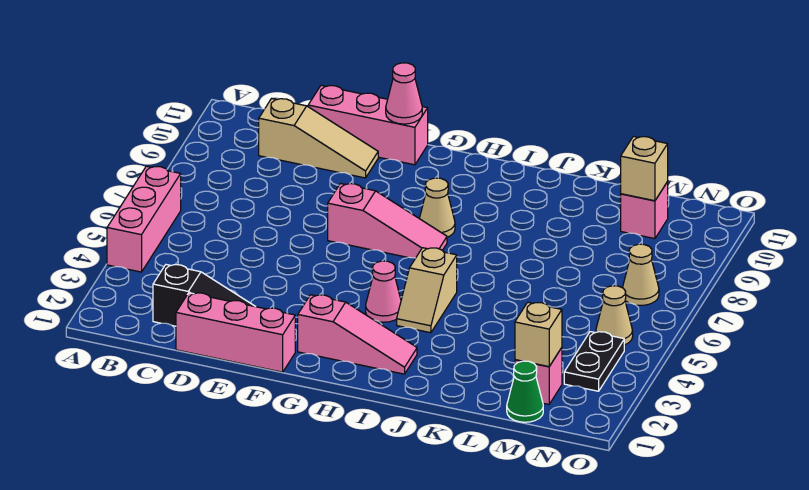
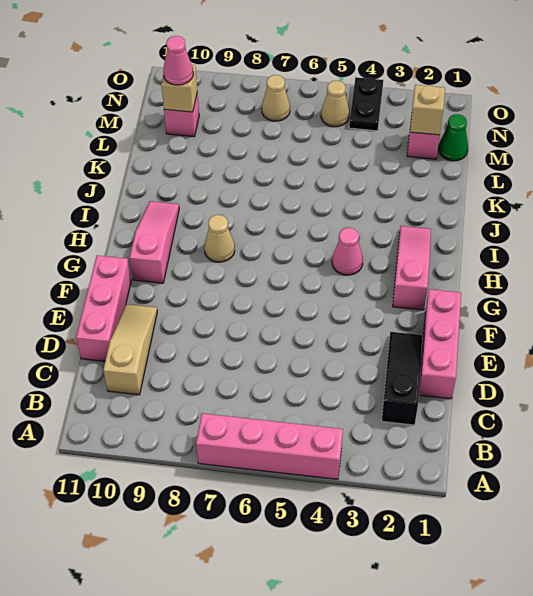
pink brick A4:A6 level 1 -> pink brick A4:A7 level 1
pink slope F7:H7 level 1 top F -> pink slope G10:I10 level 1 top G
pink cone F11 level 2 -> pink cone M10 level 3
tan slope I4:I5 level 1 top 5 -> none
black plate N3:N4 level 1 -> black plate N4:O4 level 1

